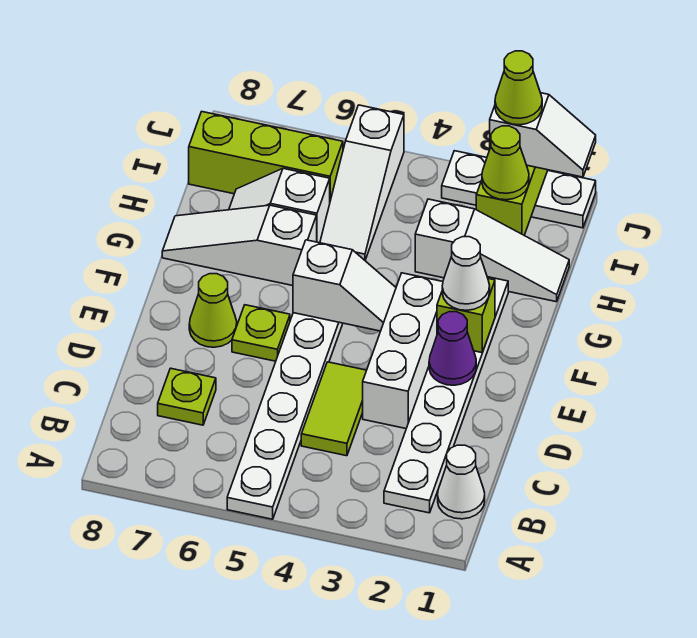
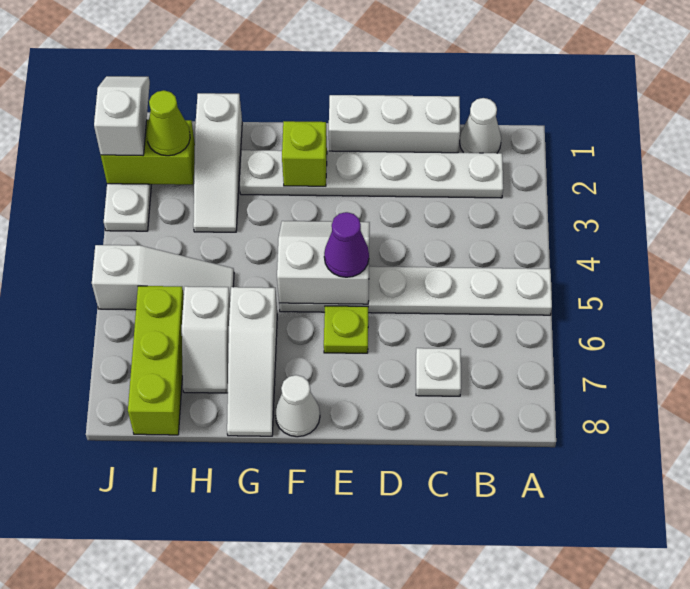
lime tile C4:D4 level 1 -> none
lime plate C7 level 1 -> white plate C7 level 1
white brick D3:F3 level 1 -> white brick C1:E1 level 1
purple cone E2 level 2 -> purple cone E5 level 3
lime cone E7 level 1 -> none
white cone F2 level 3 -> white cone F8 level 1
white slope F4:F5 level 2 top 5 -> white slope E4:F5 level 2 top 5
white slope H1:H3 level 1 top 3 -> white slope H1:H3 level 1 top 1
lime cone J2 level 4 -> none

